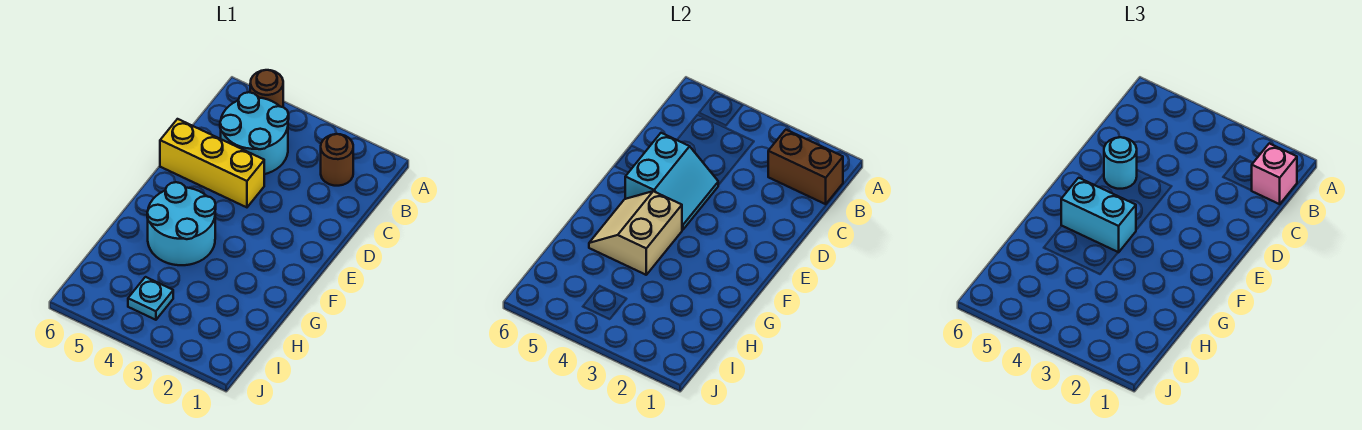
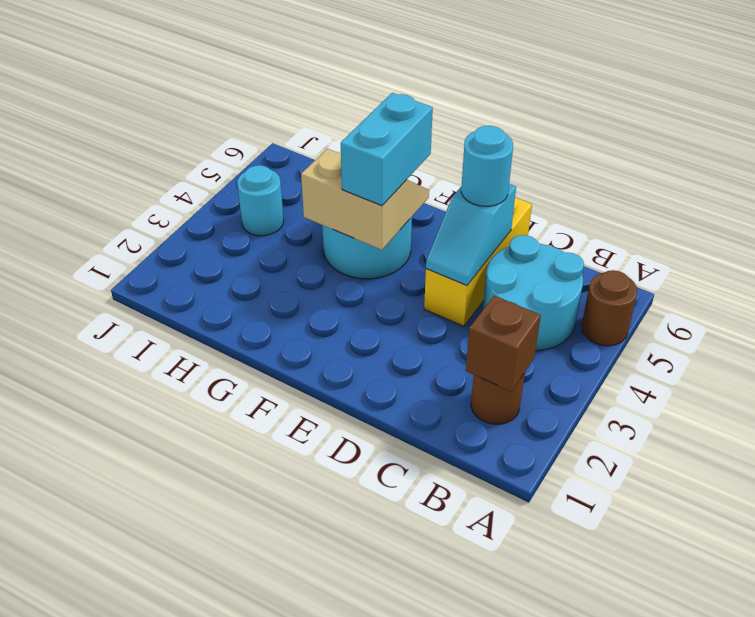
brown brick B1:B2 level 2 -> brown brick B2 level 2
pink brick B1 level 3 -> none
cyan slope D4:E5 level 2 top 5 -> cyan slope D4:D5 level 2 top 5
cyan plate I4 level 1 -> cyan round brick I4 level 1

